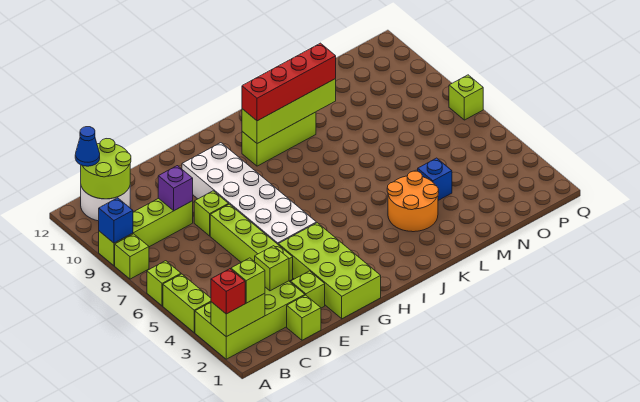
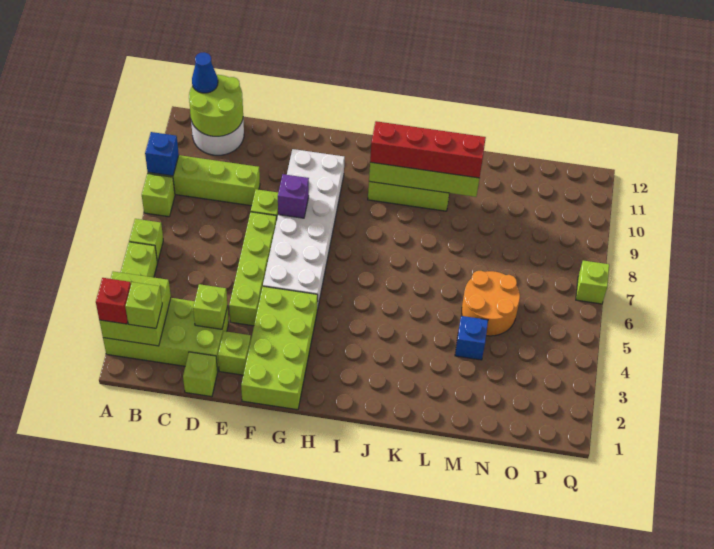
lime brick A2:B2 level 2 -> lime brick A2:B3 level 2
purple brick D9 level 2 -> purple brick F8 level 2
orange round brick K3:L4 level 1 -> orange round brick M5:N6 level 1

